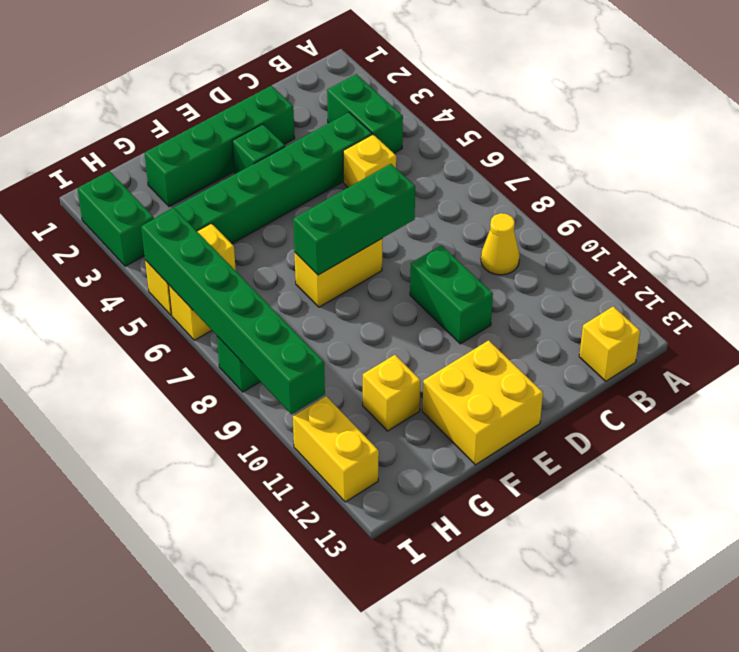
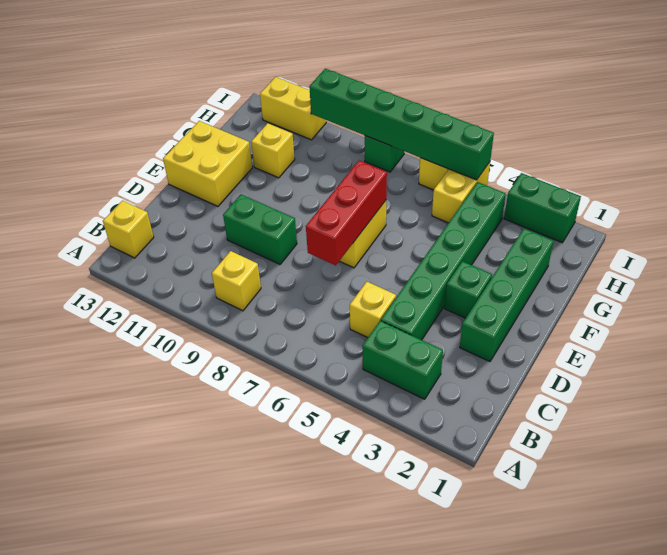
yellow cone B9 level 1 -> yellow brick B9 level 1
green brick D7:F7 level 2 -> red brick D7:F7 level 2

